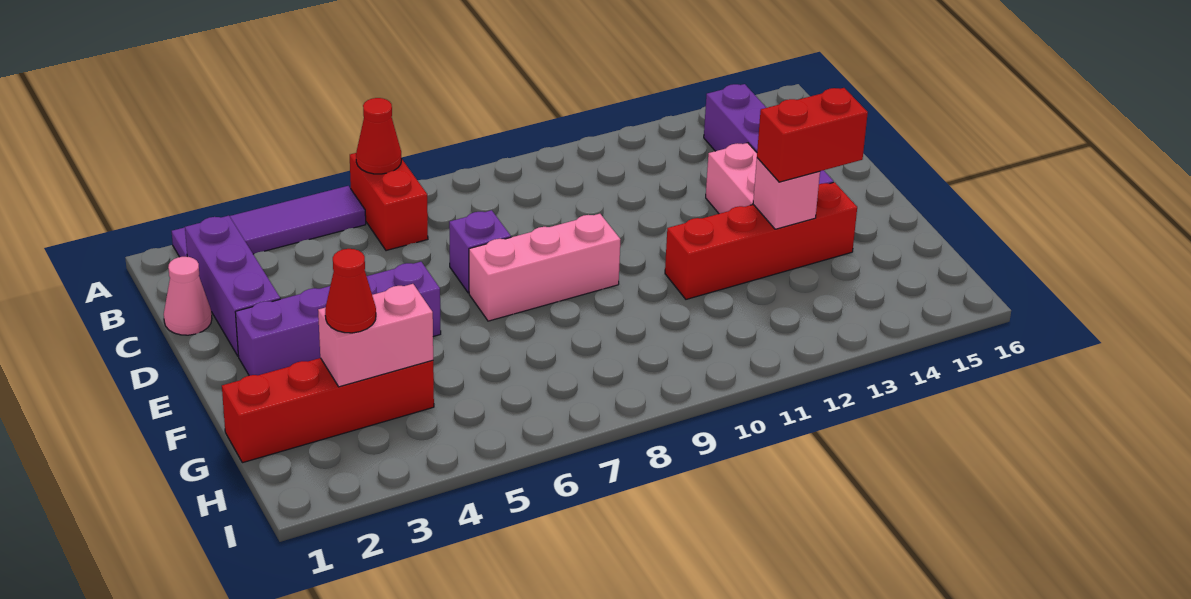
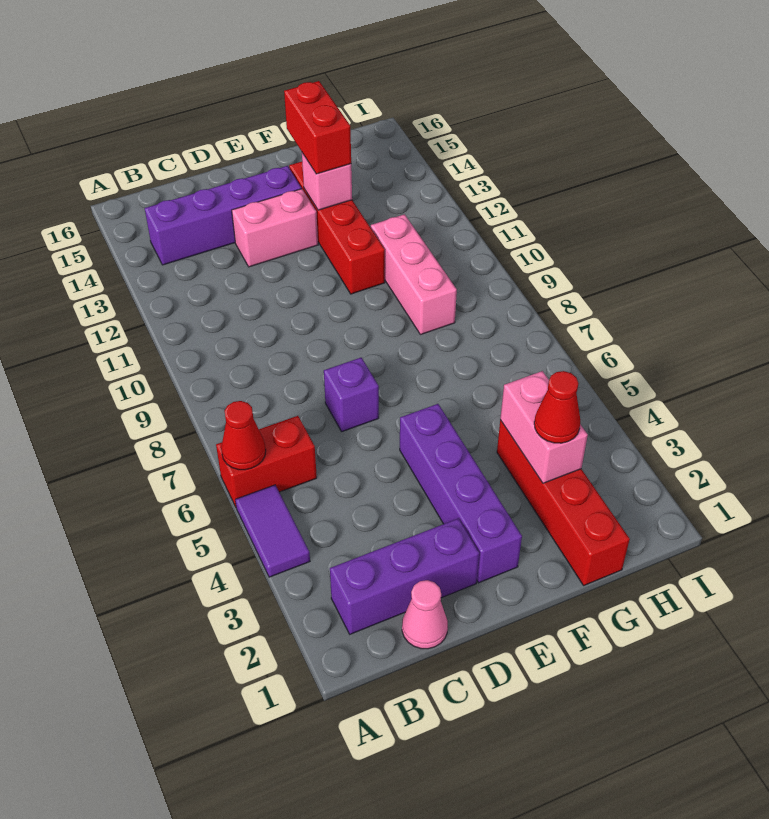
purple tile A2:A5 level 1 -> purple tile A4:A5 level 1
pink brick E7:E9 level 1 -> pink brick G9:G11 level 1

